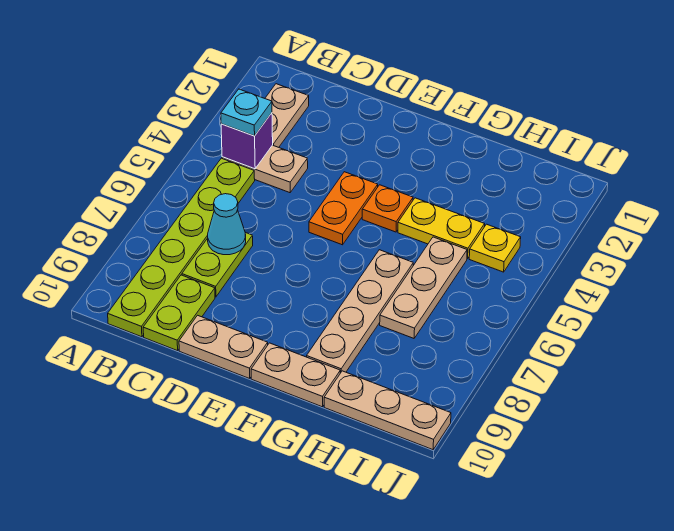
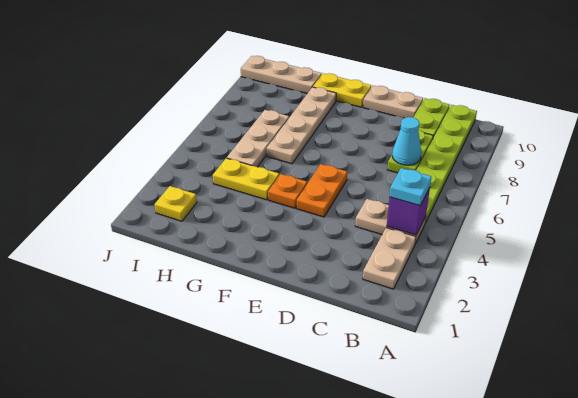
tan plate F10:G10 level 1 -> yellow plate F10:G10 level 1
yellow plate I4 level 1 -> yellow plate I2 level 1

